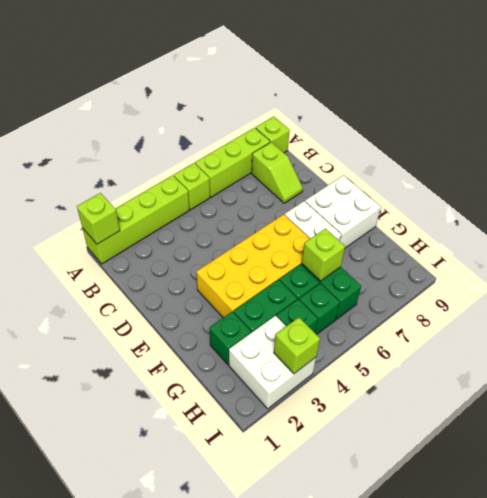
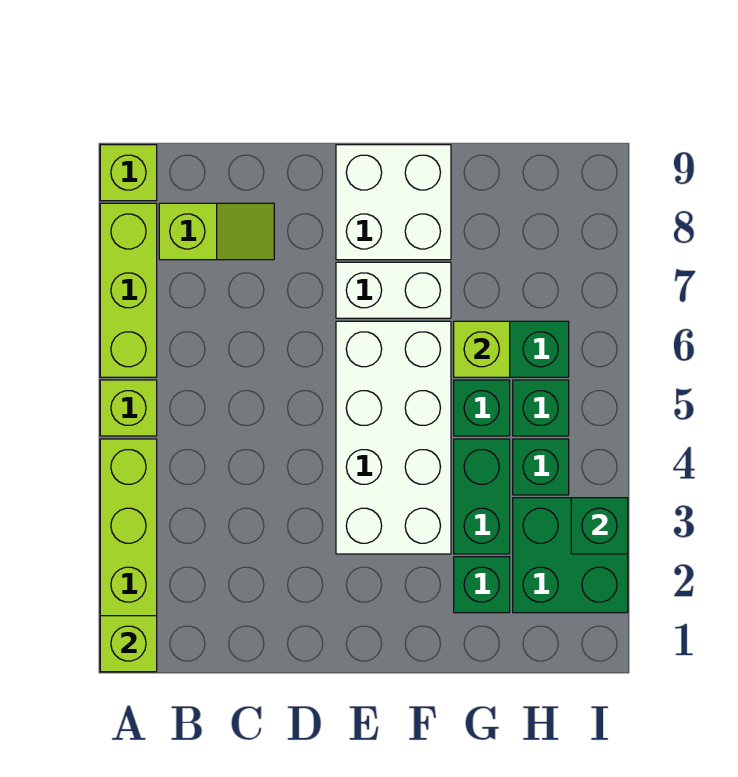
yellow brick E3:F6 level 1 -> white brick E3:F6 level 1
white brick H2:I3 level 1 -> green brick H2:I3 level 1
lime brick I3 level 2 -> green brick I3 level 2

